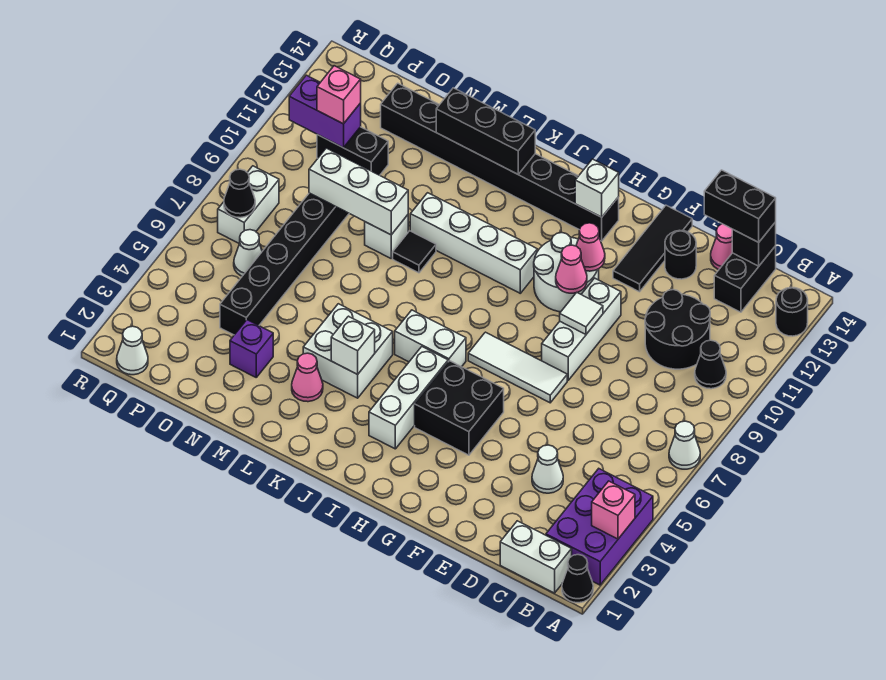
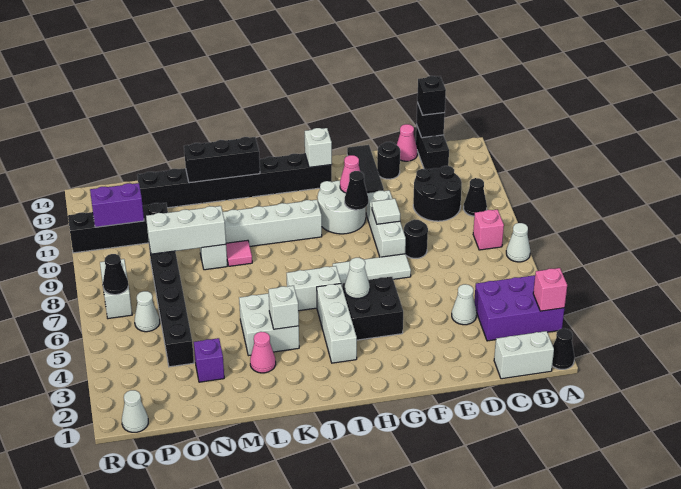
purple brick A2:B4 level 1 -> purple brick A3:C4 level 1
black round brick A13 level 1 -> black round brick E8 level 1
black brick C14:D14 level 3 -> black brick C14 level 3
pink cone G10 level 2 -> black cone G10 level 2
none -> white cone H5 level 2
black tile L9 level 1 -> pink tile L9 level 1
black brick O11:P11 level 1 -> black brick O11:R11 level 1
pink brick P11 level 3 -> pink brick B8 level 1

